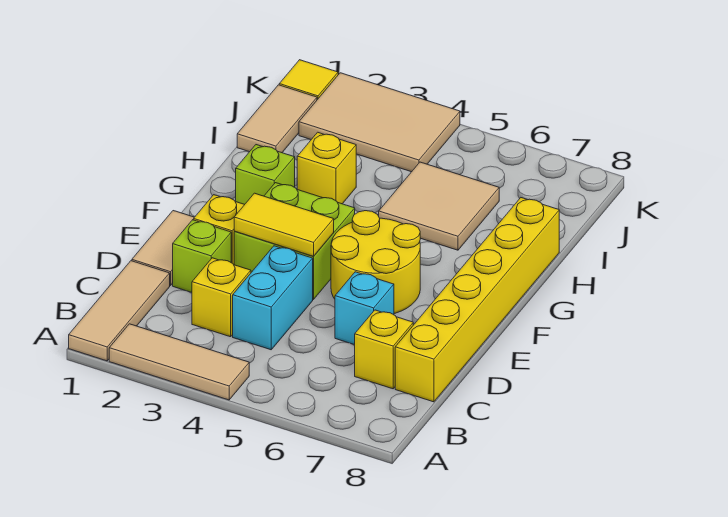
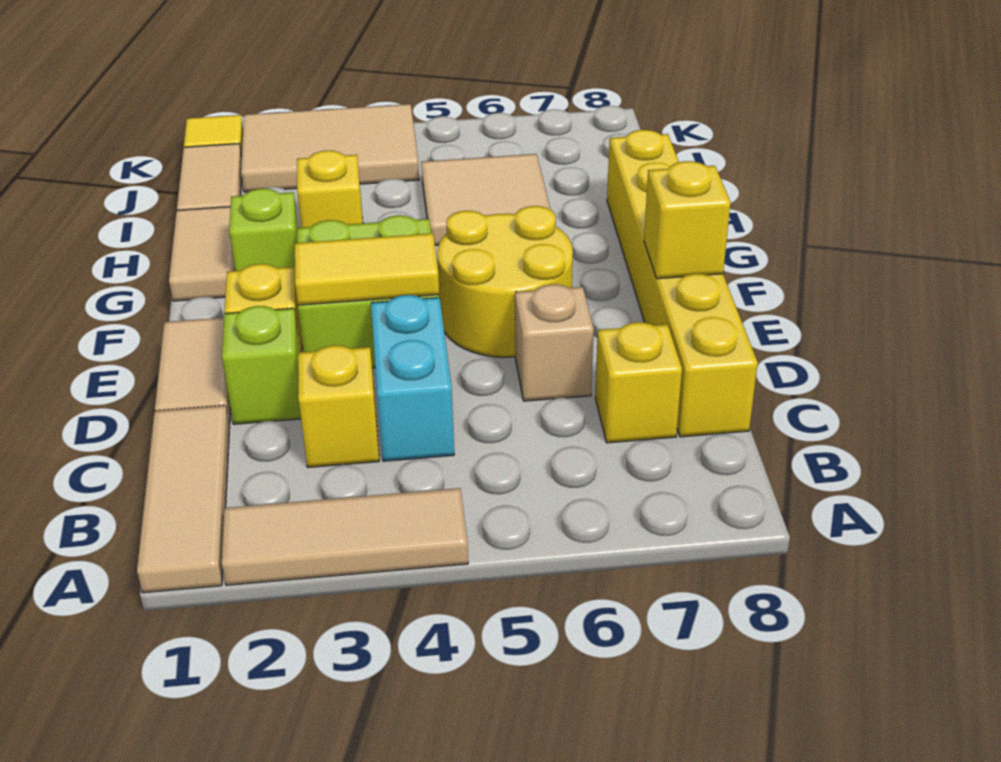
cyan brick D6 level 1 -> tan brick D6 level 1
none -> yellow brick E8 level 2
none -> tan tile G1:H1 level 1

